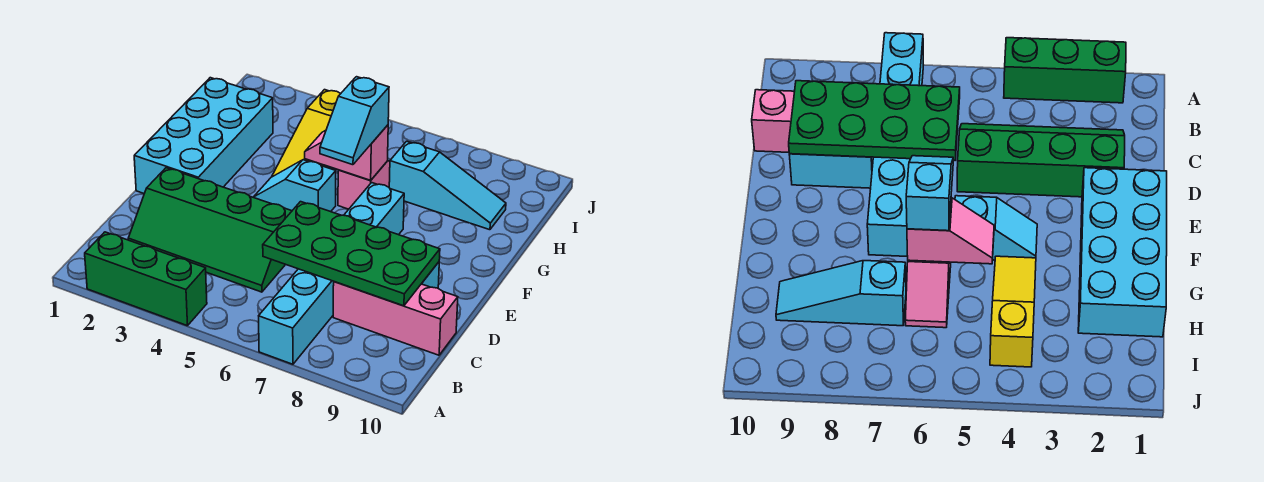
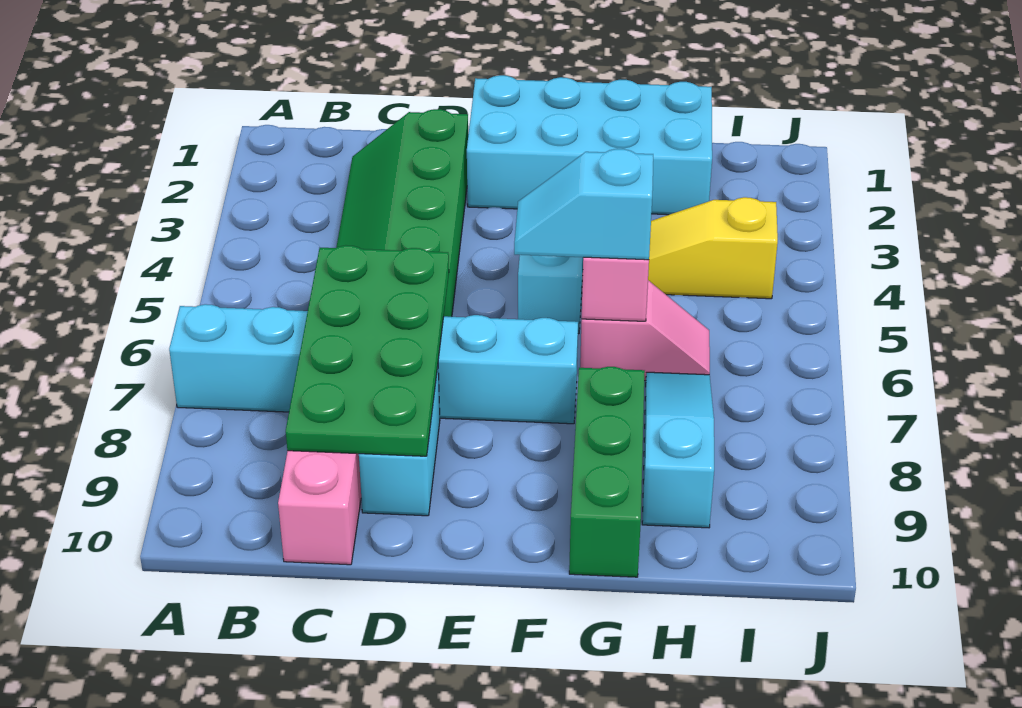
green brick A2:A4 level 1 -> green brick G8:G10 level 1
cyan slope H7:H9 level 1 top 7 -> cyan slope H7:H9 level 1 top 9

